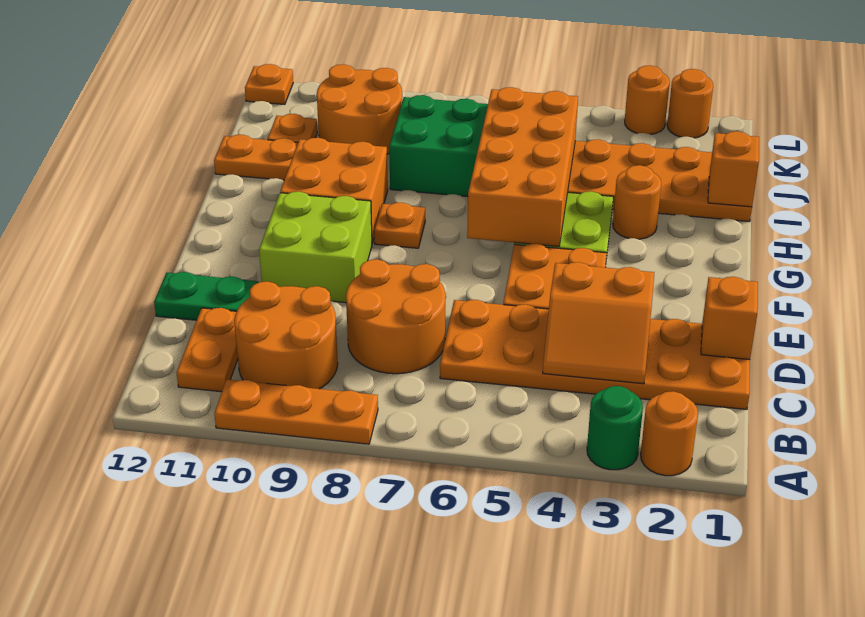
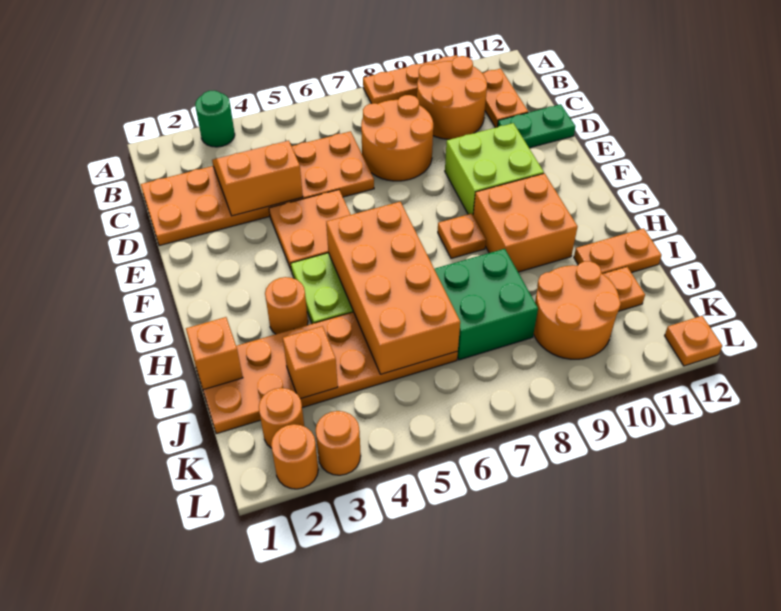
orange round brick A2 level 1 -> orange round brick K2 level 1
orange brick D1 level 2 -> orange brick J3 level 2

